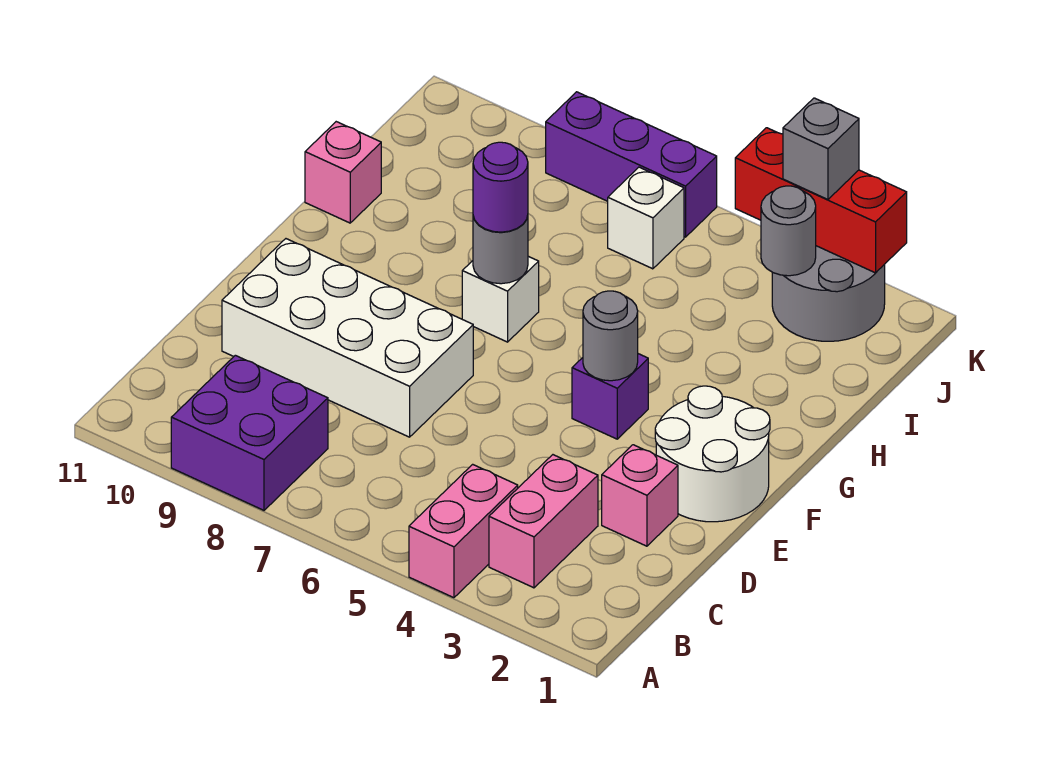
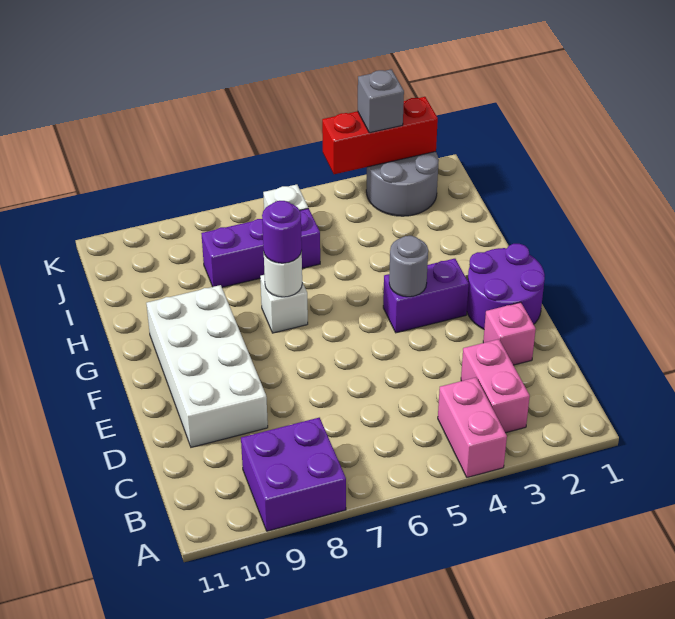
white brick D7:E10 level 1 -> white brick D9:G10 level 1
white round brick E1:F2 level 1 -> purple round brick E1:F2 level 1
purple brick F4 level 1 -> purple brick F3:F4 level 1
grey round brick G7 level 2 -> white round brick G7 level 2
pink brick H11 level 1 -> none
grey round brick J3 level 2 -> none
purple brick K6:K8 level 1 -> purple brick I6:I8 level 1

